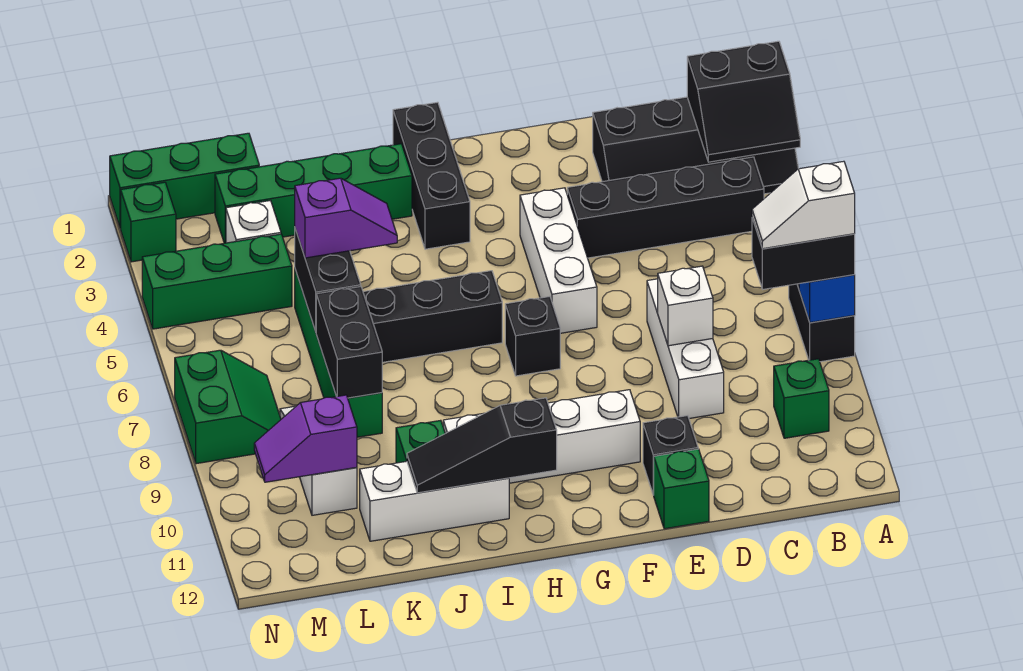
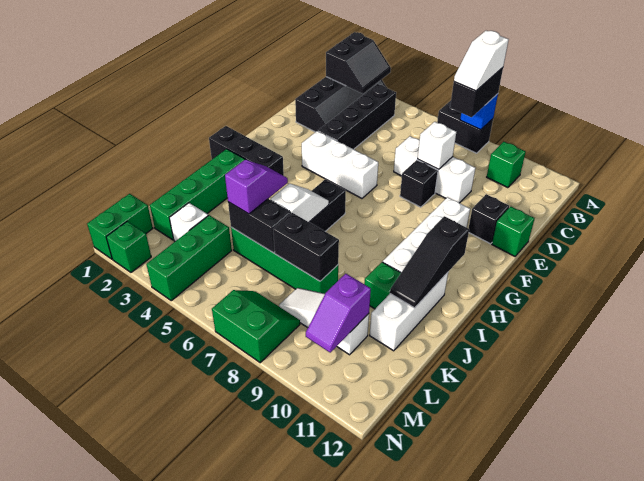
black brick G7 level 1 -> black brick E8 level 1
none -> white slope I6:J6 level 2 top J
green brick L1:N1 level 1 -> green brick M1:N1 level 1

